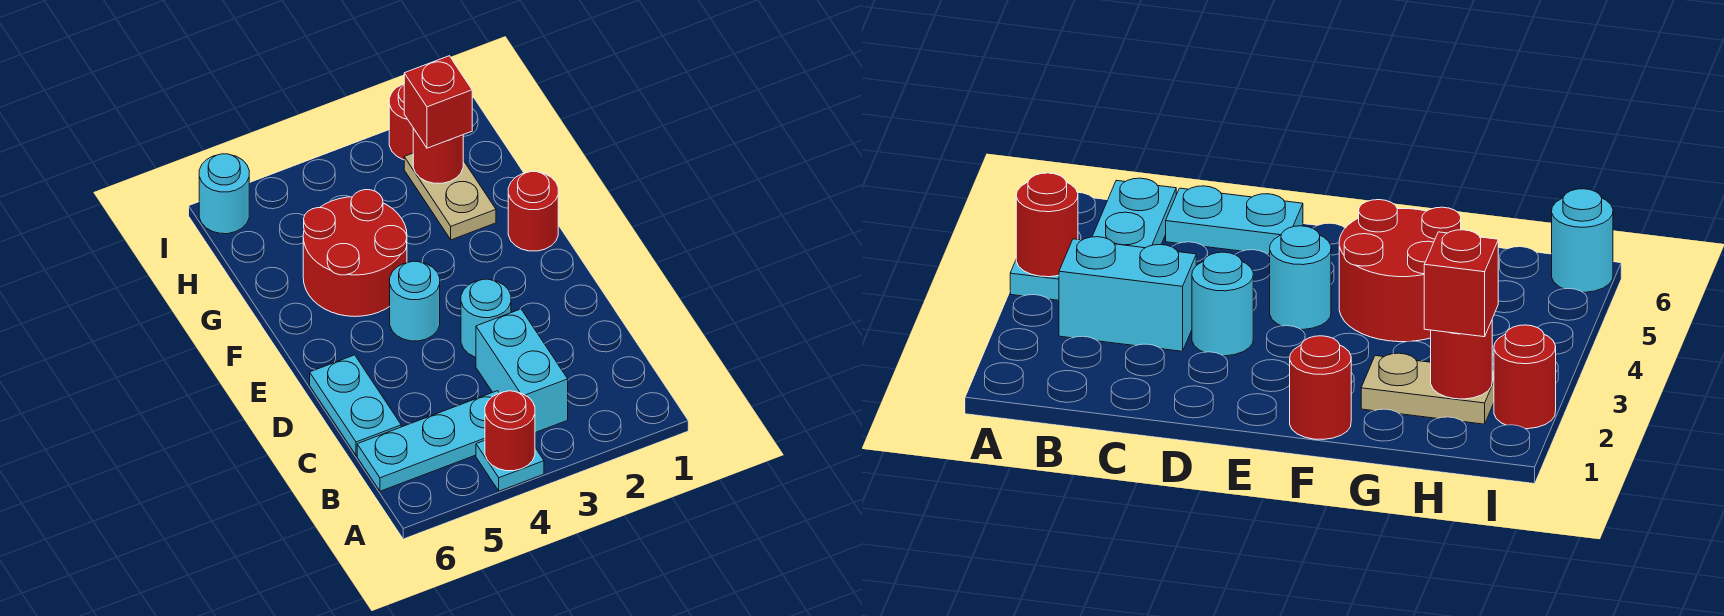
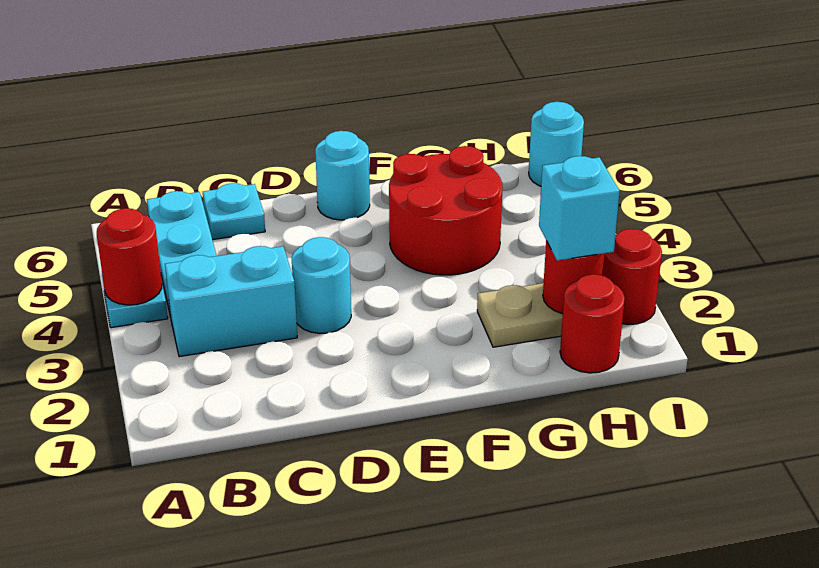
cyan plate C6:D6 level 1 -> cyan plate C6 level 1
cyan round brick E4 level 1 -> cyan round brick E6 level 1
red round brick F1 level 1 -> red round brick H1 level 1
red brick H2 level 3 -> cyan brick H2 level 3

